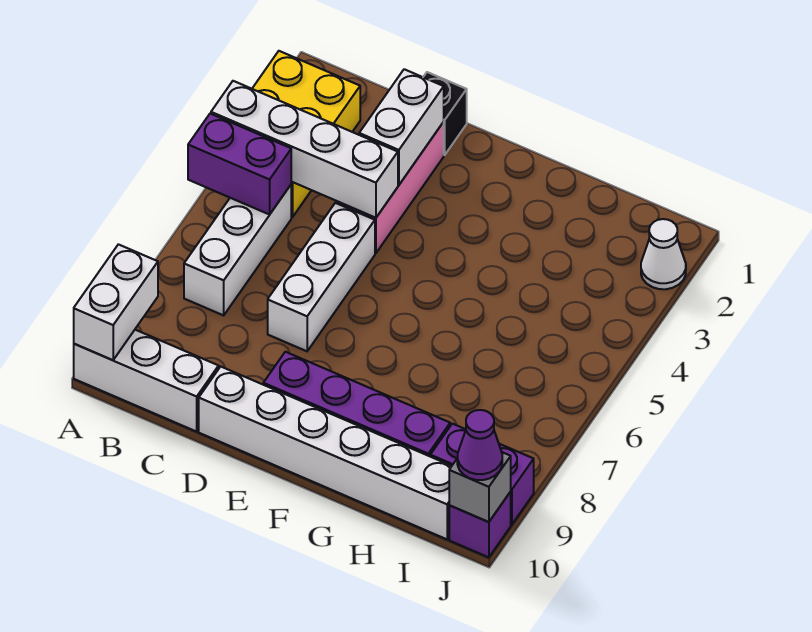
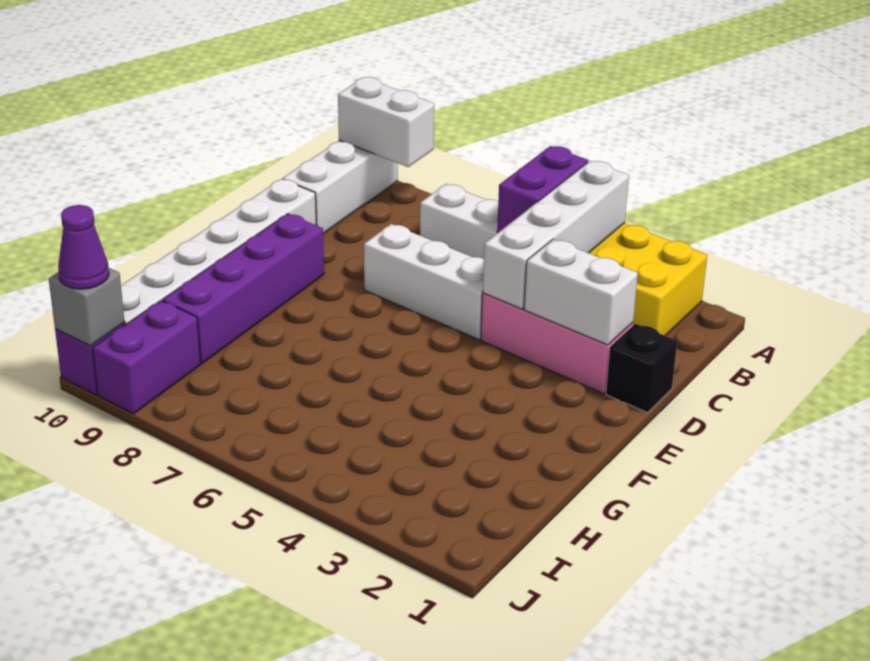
white cone J2 level 1 -> none

